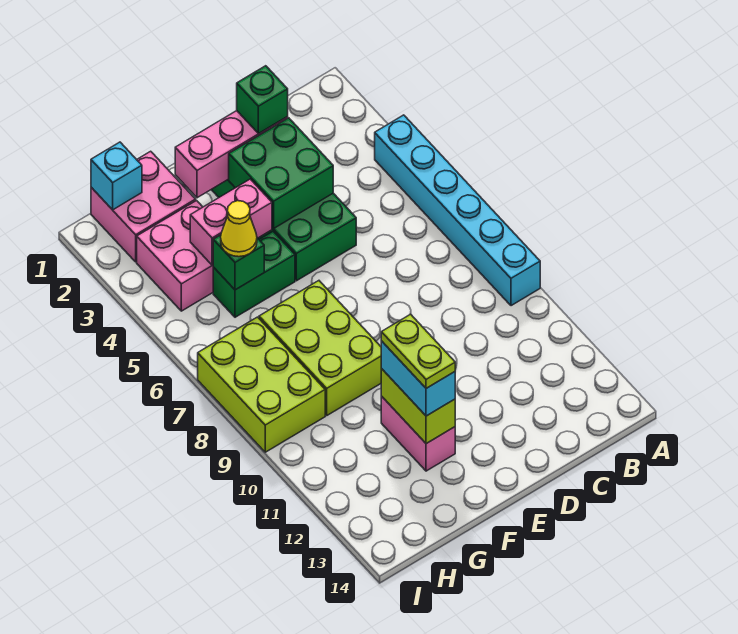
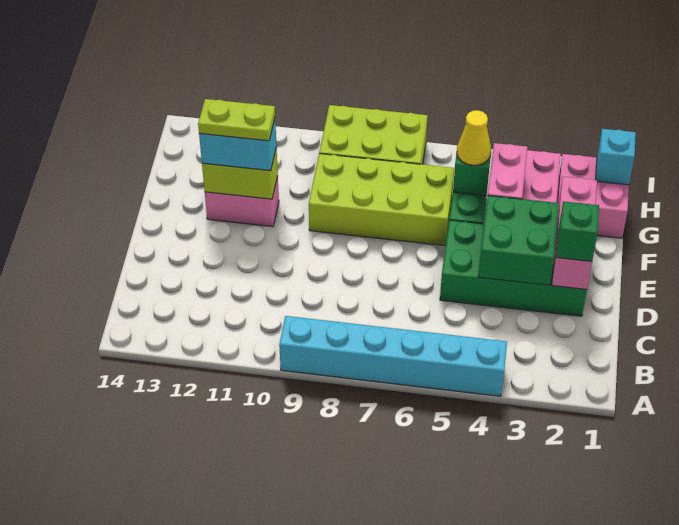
lime brick F7:G9 level 1 -> lime brick F6:G9 level 1

